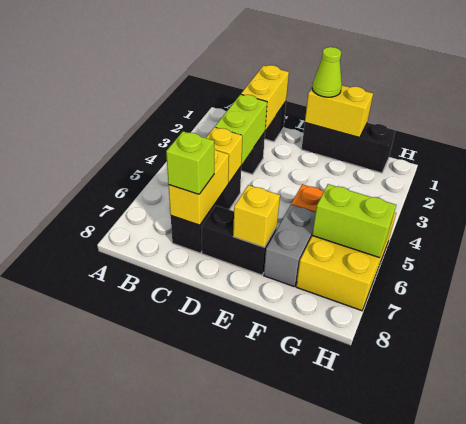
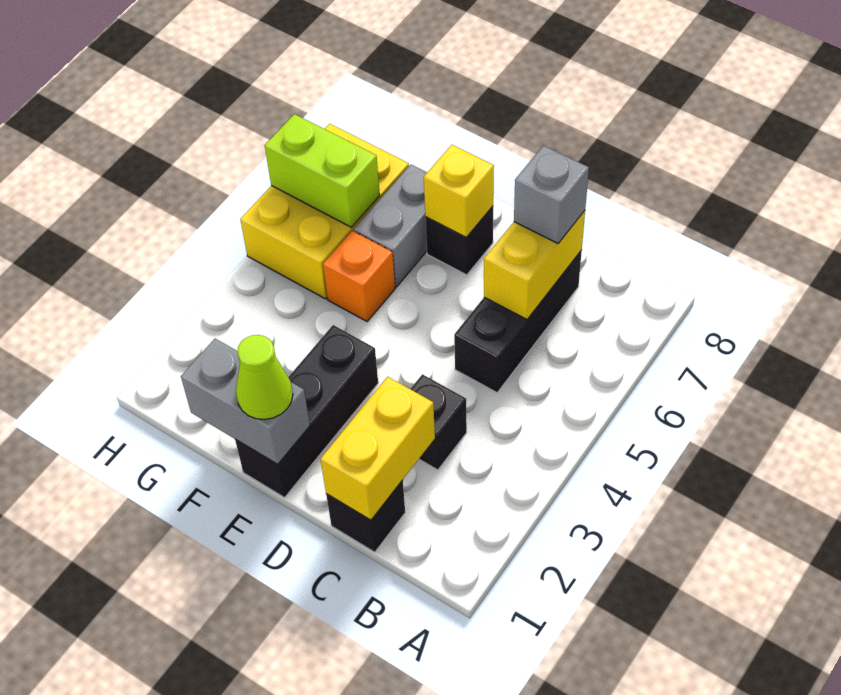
lime brick C3:C4 level 2 -> none
yellow brick C5 level 2 -> none
lime brick C7 level 3 -> grey brick C7 level 3
black brick D7:E7 level 1 -> black brick E7 level 1
black brick E1:G1 level 1 -> black brick E1:E3 level 1
yellow brick E1:F1 level 2 -> grey brick E1:F1 level 2

